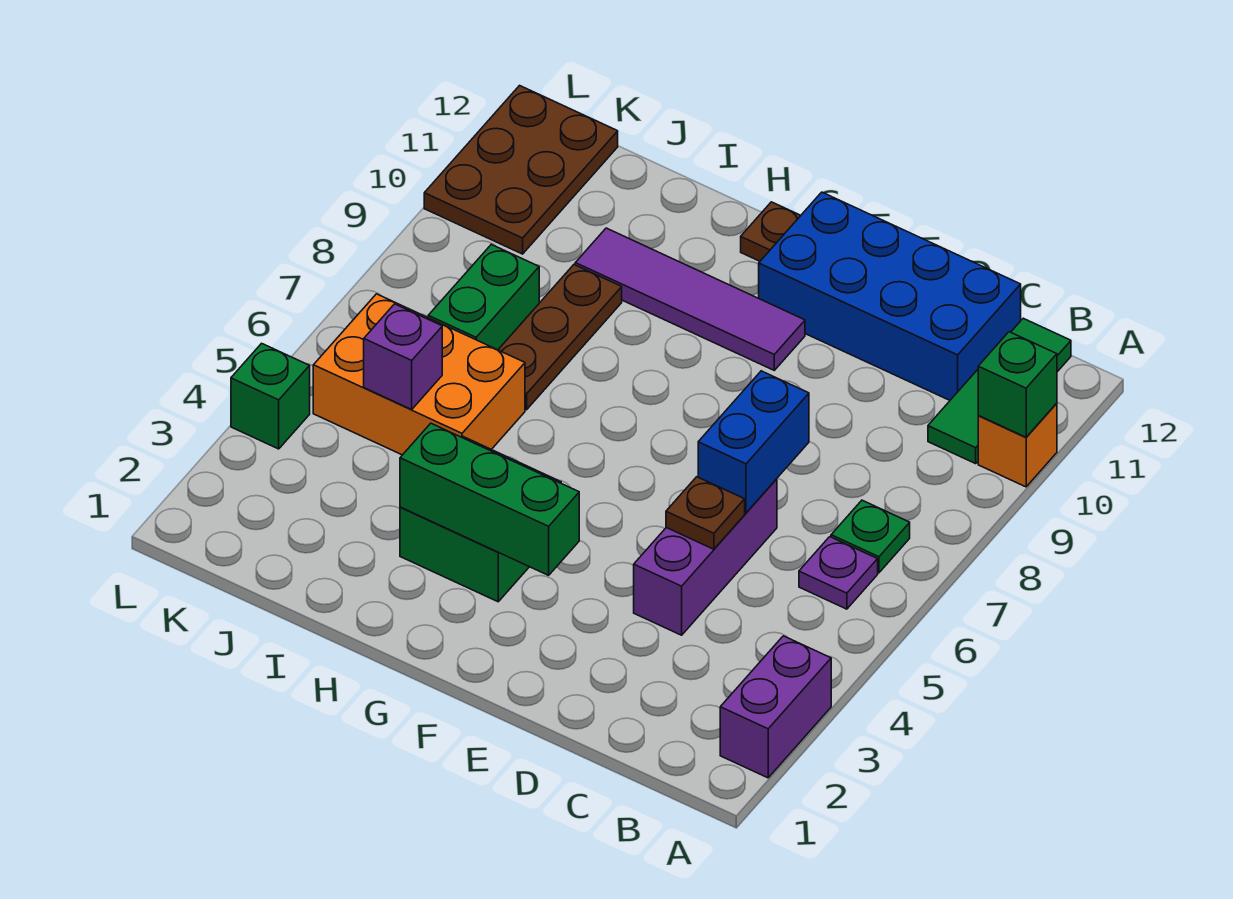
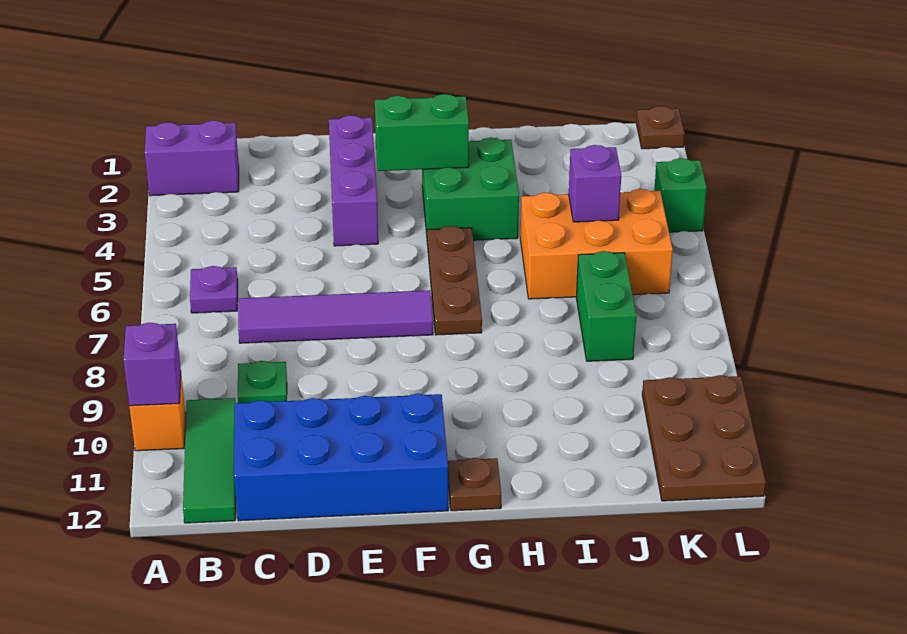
purple brick A2:A3 level 1 -> purple brick A2:B2 level 1
green brick A10 level 2 -> purple brick A10 level 2
green plate B7 level 1 -> green plate C9 level 1
purple brick D4:D6 level 1 -> purple brick E2:E4 level 1
brown plate D5 level 2 -> brown plate L1 level 1
blue brick D6:D7 level 2 -> none
green brick F3:H3 level 2 -> green brick F3:G3 level 2
purple tile F10:I10 level 1 -> purple tile C7:F7 level 1
brown plate I7:I9 level 1 -> brown plate G5:G7 level 1

